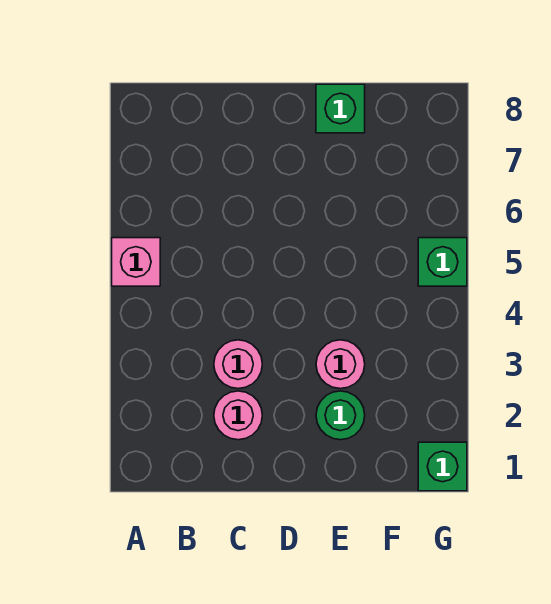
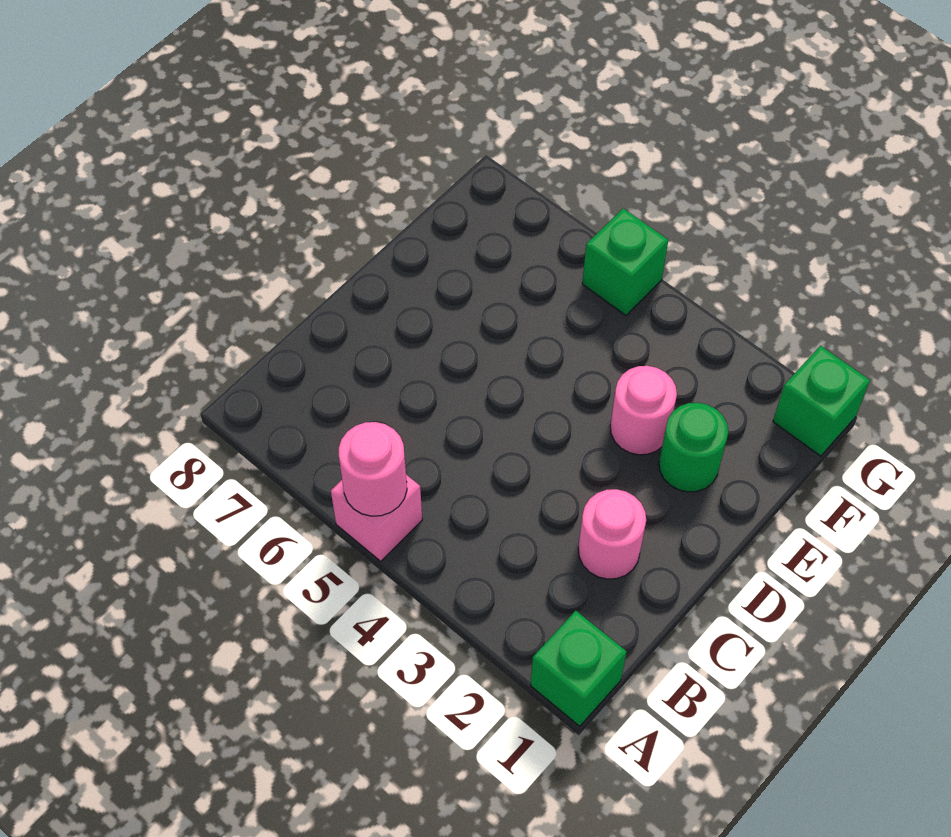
pink round brick C3 level 1 -> pink round brick A5 level 2
green brick E8 level 1 -> green brick A1 level 1

